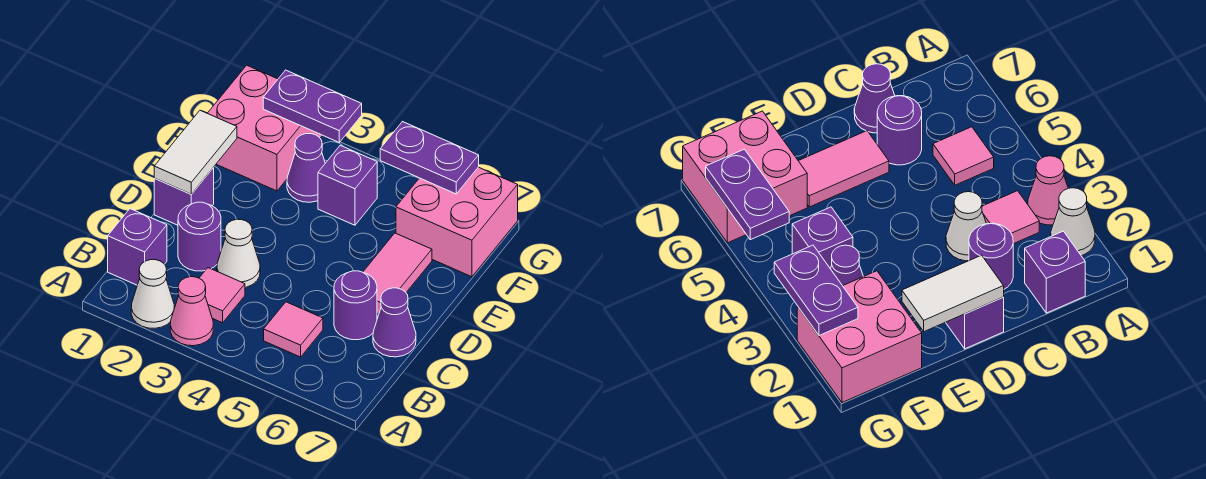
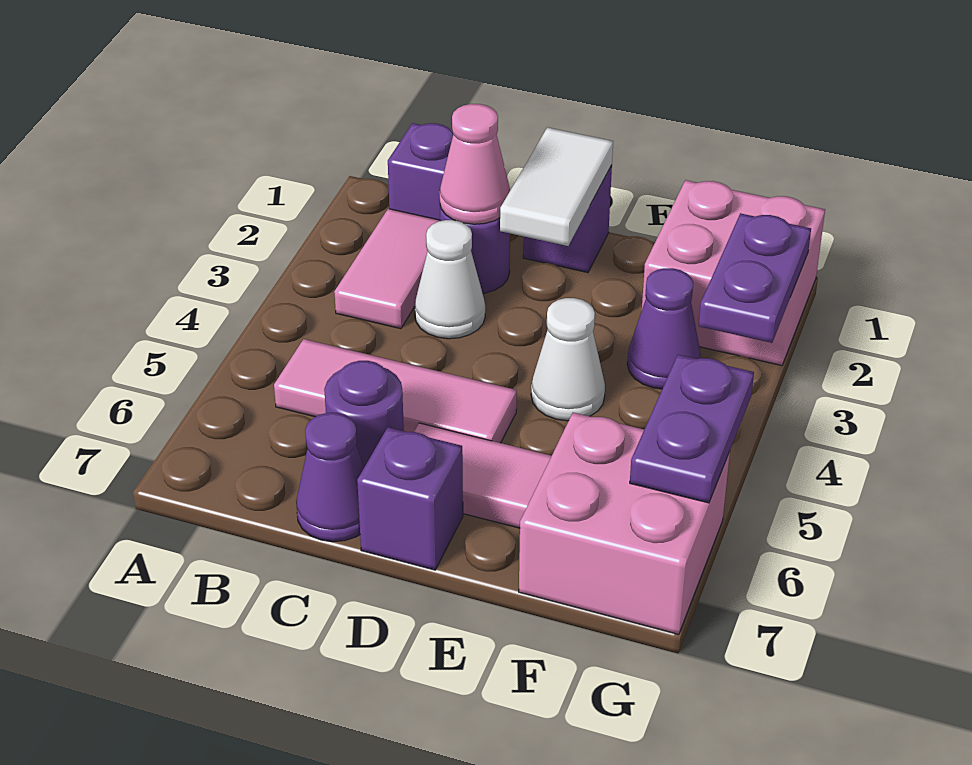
white cone A2 level 1 -> white cone E4 level 1
pink cone A3 level 1 -> pink cone C2 level 2
pink tile B3 level 1 -> pink tile B2:B3 level 1
pink tile B5 level 1 -> pink tile B5:D5 level 1
white tile D1:E1 level 2 -> white tile D1:D2 level 2
purple brick F4 level 1 -> purple brick D7 level 1

